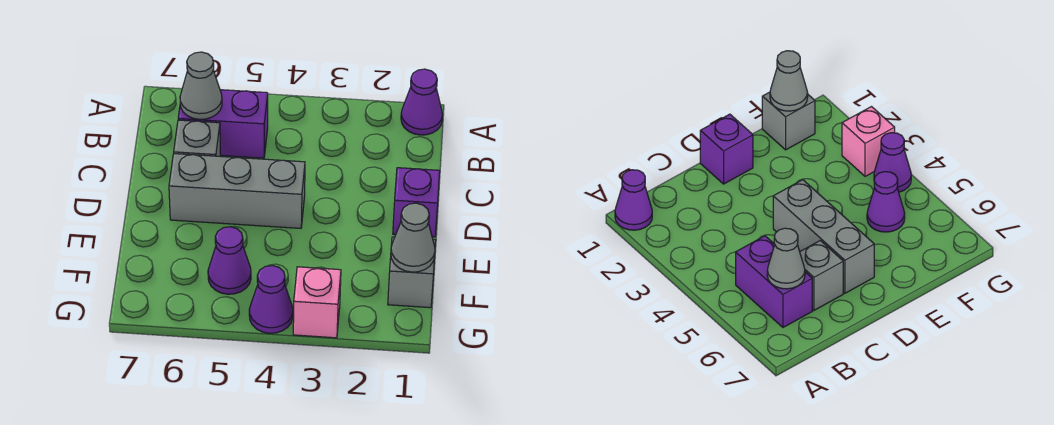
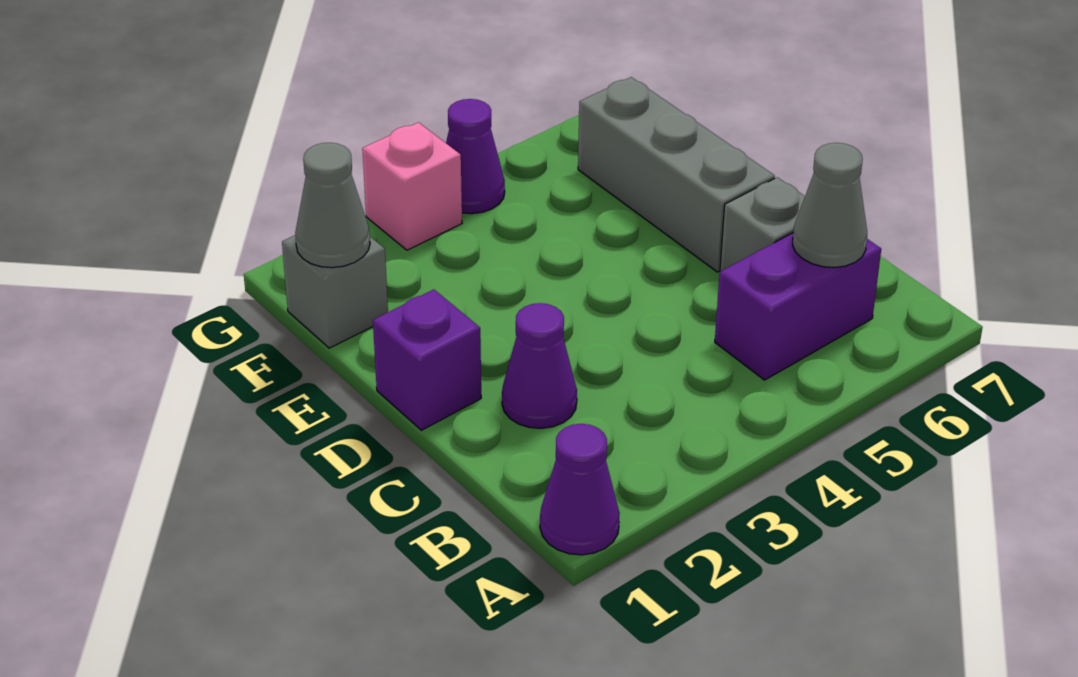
grey brick D4:D6 level 1 -> grey brick D6:F6 level 1
purple cone F5 level 1 -> purple cone C2 level 1

